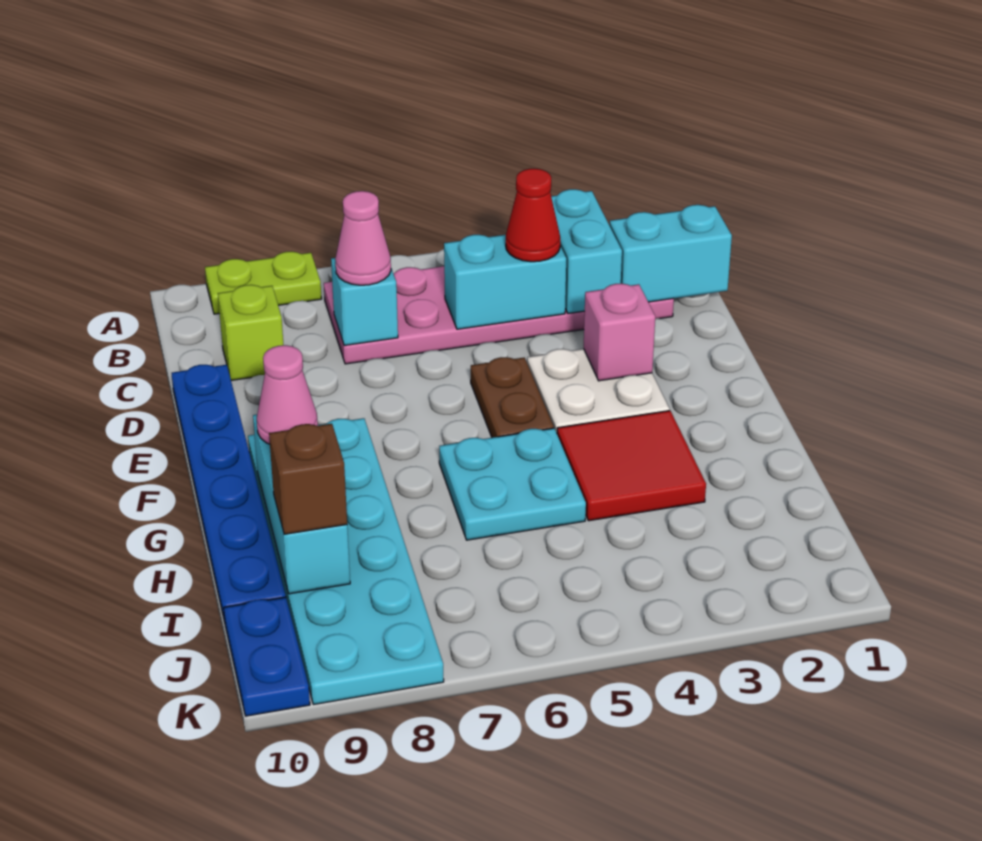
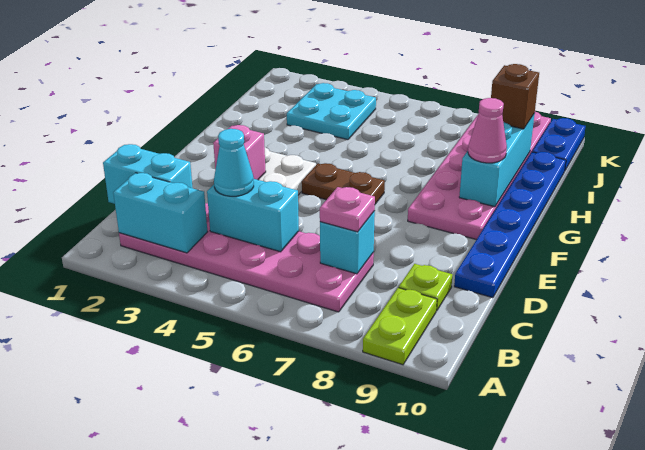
lime plate A8:A9 level 1 -> lime plate A9:B9 level 1
cyan brick B3:C3 level 2 -> cyan brick B2:B3 level 2
red cone C4 level 3 -> cyan cone C4 level 3
pink cone C7 level 3 -> pink plate C7 level 3
lime brick C9 level 1 -> lime plate C9 level 1
brown plate E5:F5 level 1 -> brown plate F5:F6 level 1
cyan plate F8:K9 level 1 -> pink plate F8:K9 level 1
red tile G3:H4 level 1 -> none
cyan plate G5:H6 level 1 -> cyan plate I3:J4 level 1

